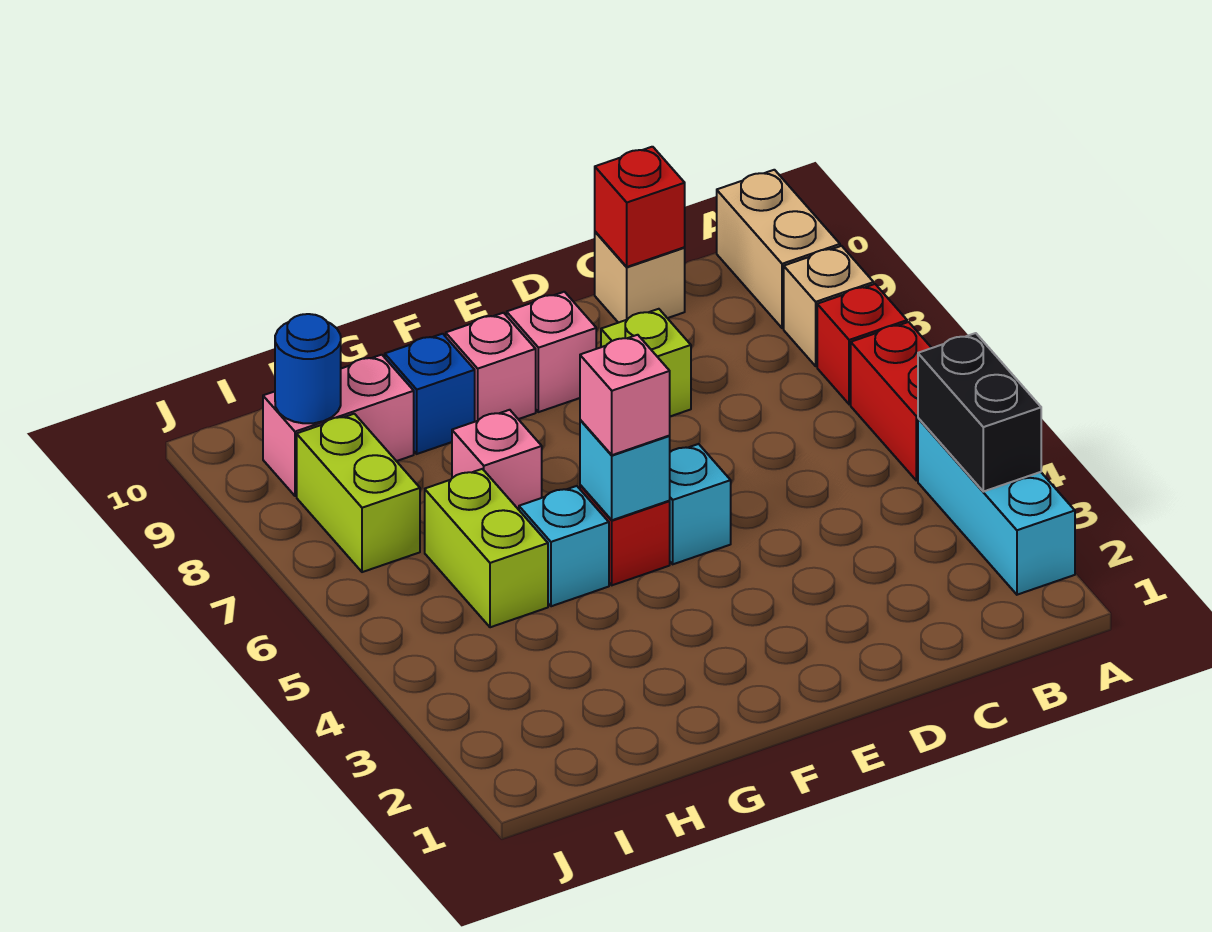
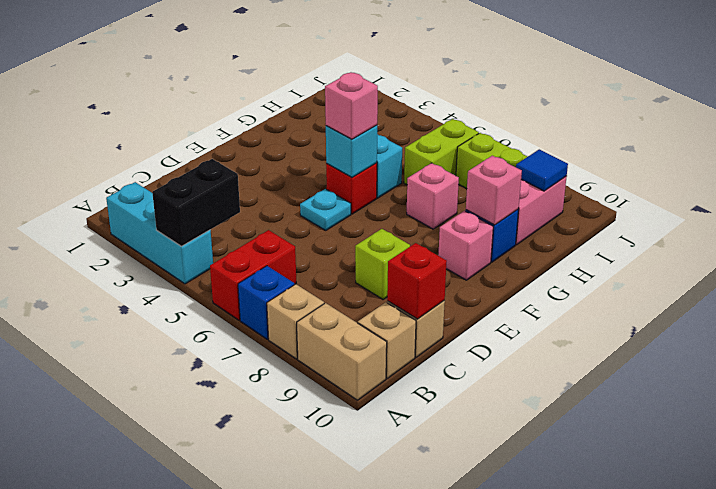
black brick A3:A4 level 2 -> black brick A4:B4 level 2
red brick A5:A6 level 1 -> red brick A6:B6 level 1
red brick A7 level 1 -> blue brick A7 level 1
none -> tan brick B10 level 1
cyan brick E5 level 1 -> cyan plate E5 level 1
pink brick E9 level 1 -> pink brick G9 level 2
lime brick H5:H6 level 1 -> lime brick H6:I6 level 1
blue round brick I9 level 2 -> blue tile I9 level 2

